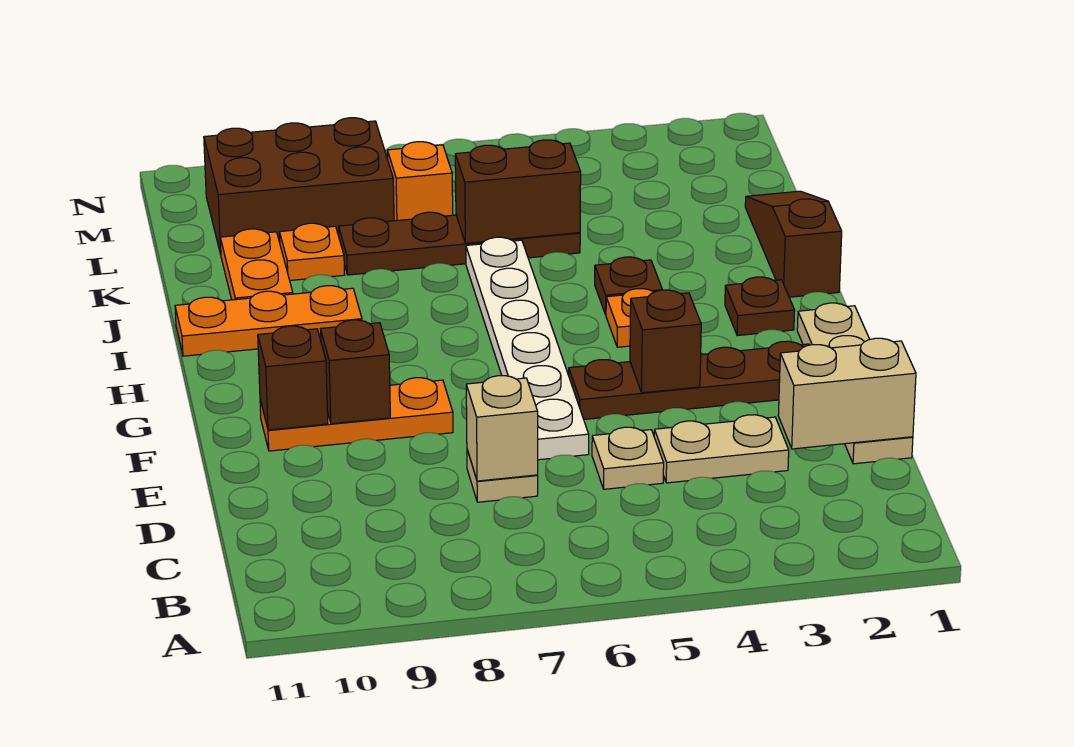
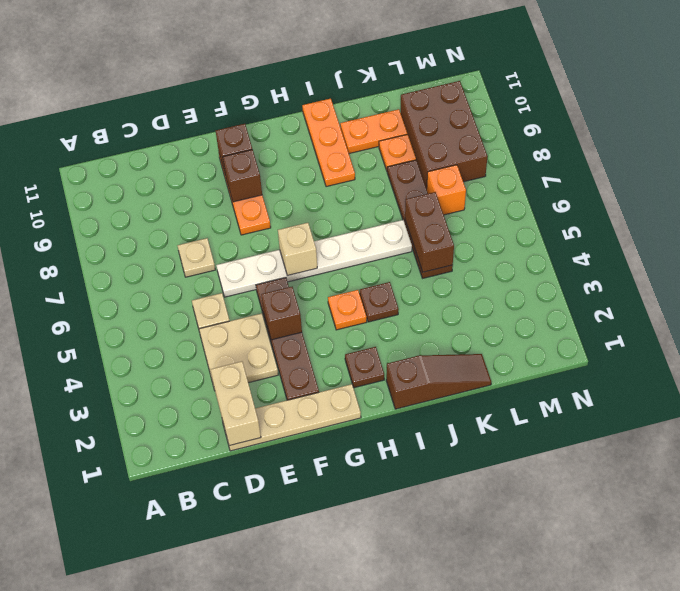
tan plate D3:D4 level 1 -> tan plate D3:E4 level 1
tan brick D7 level 2 -> tan brick G6 level 2

